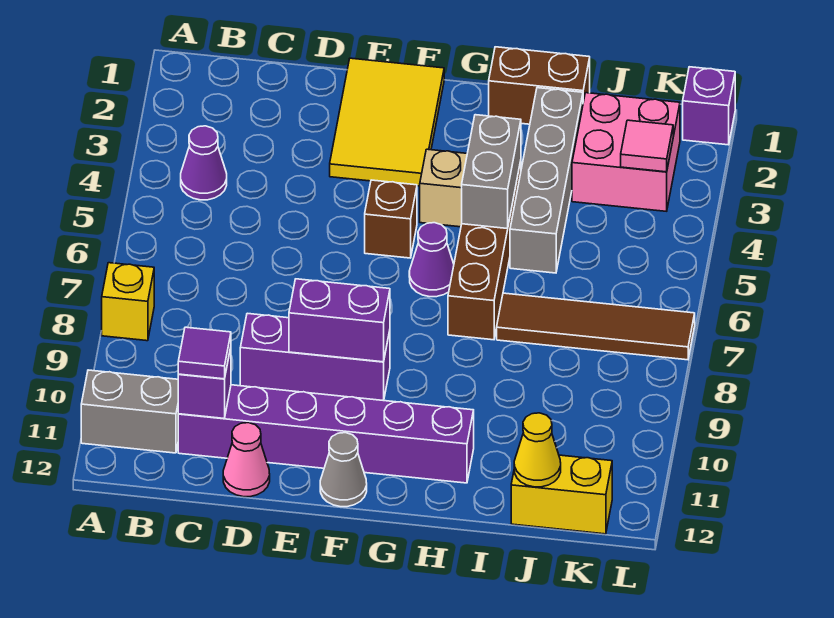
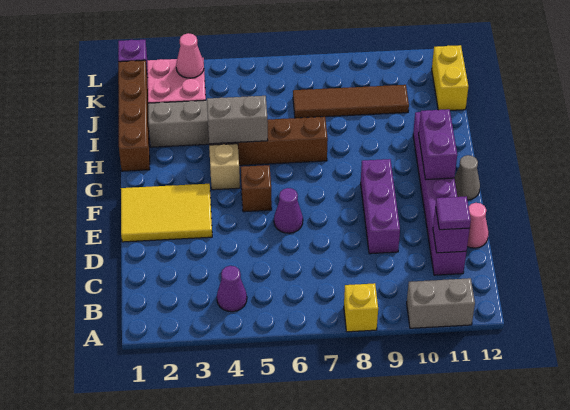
grey brick A11:B11 level 1 -> grey brick A10:A11 level 1
purple brick E9:F9 level 2 -> purple brick F11:G11 level 2
purple cone G6 level 1 -> purple cone E6 level 1
brown brick H1:I1 level 1 -> brown brick H1:K1 level 1
brown tile I7:L7 level 1 -> brown tile J7:J10 level 1
yellow cone J12 level 2 -> none
pink tile K3 level 2 -> pink cone K3 level 2

